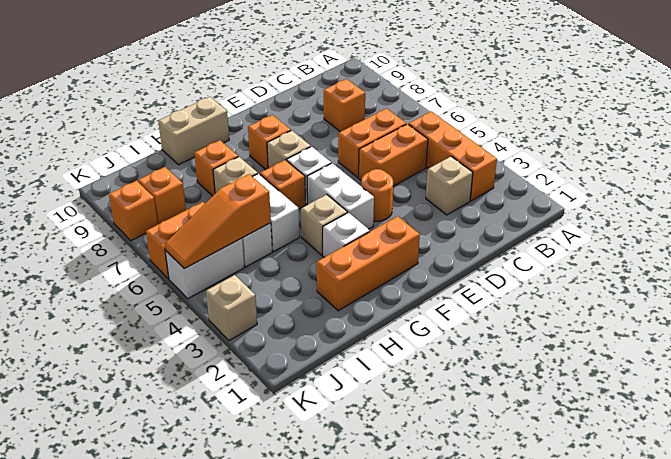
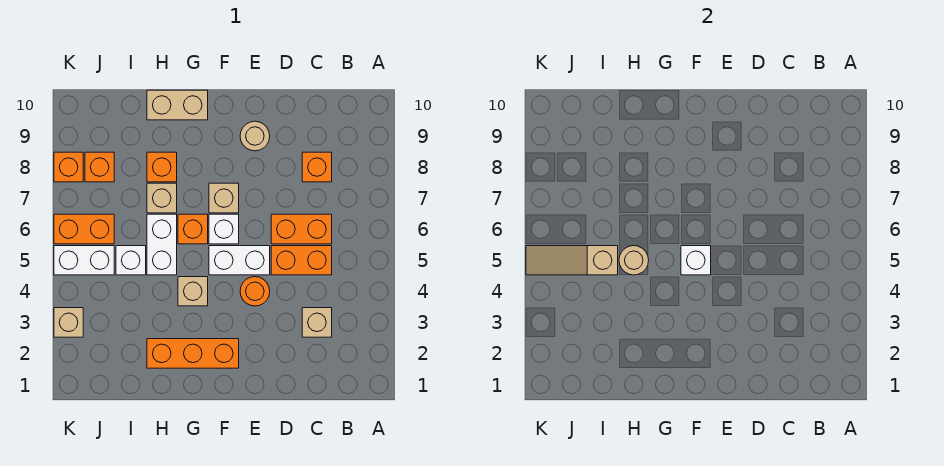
orange brick B3:B5 level 1 -> none
none -> tan round brick E9 level 1
white brick F4:F5 level 1 -> white brick E5:F5 level 1
orange brick F8 level 1 -> none
white brick G3 level 1 -> white brick F5 level 2
none -> tan round brick H5 level 2
orange slope I5:K5 level 2 top I -> tan slope I5:K5 level 2 top I

